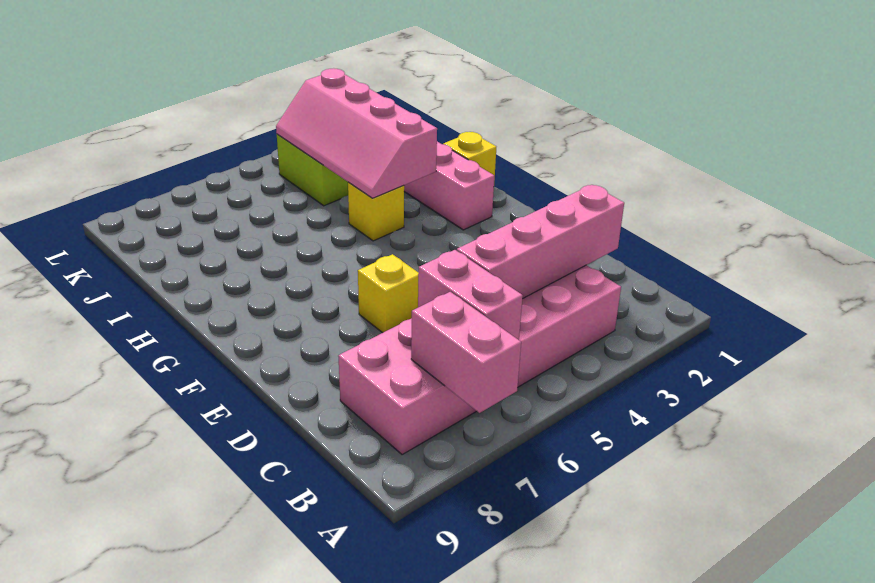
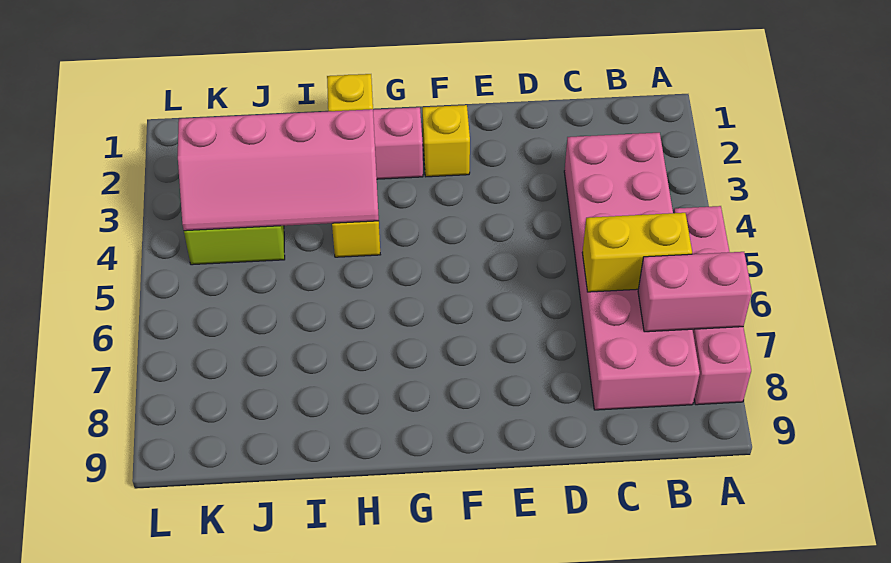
pink brick B6:C6 level 2 -> yellow brick B6:C6 level 2
pink brick C2:C5 level 2 -> pink brick A5:A8 level 1
yellow brick E6 level 1 -> yellow brick F2 level 1

